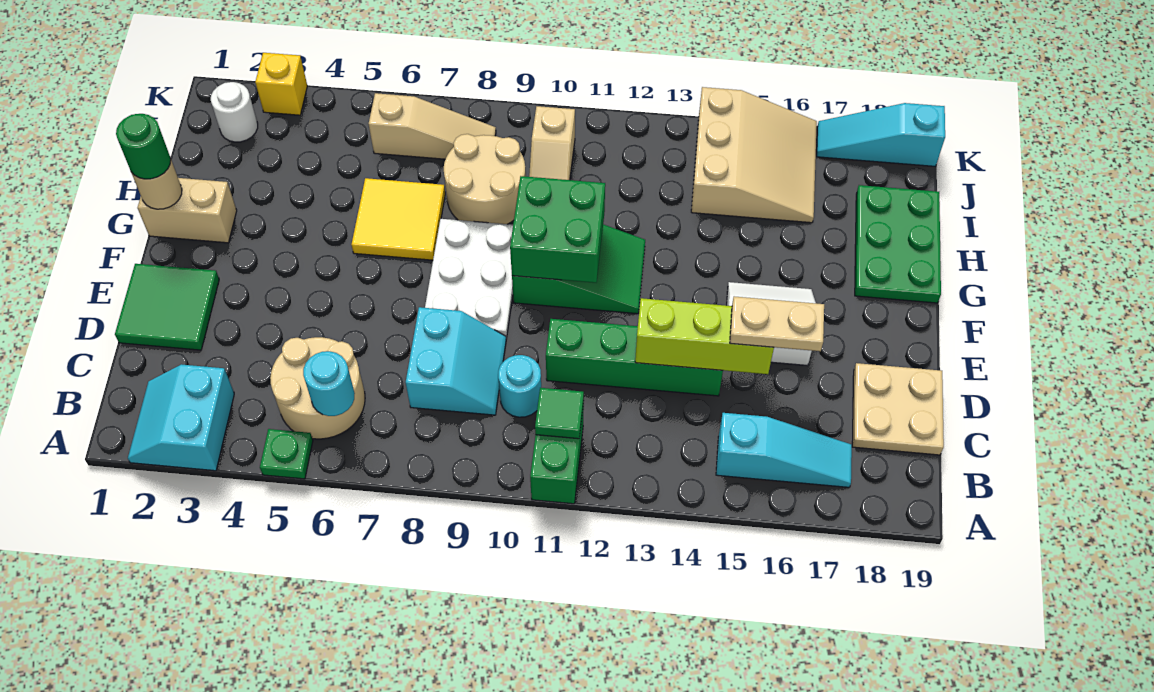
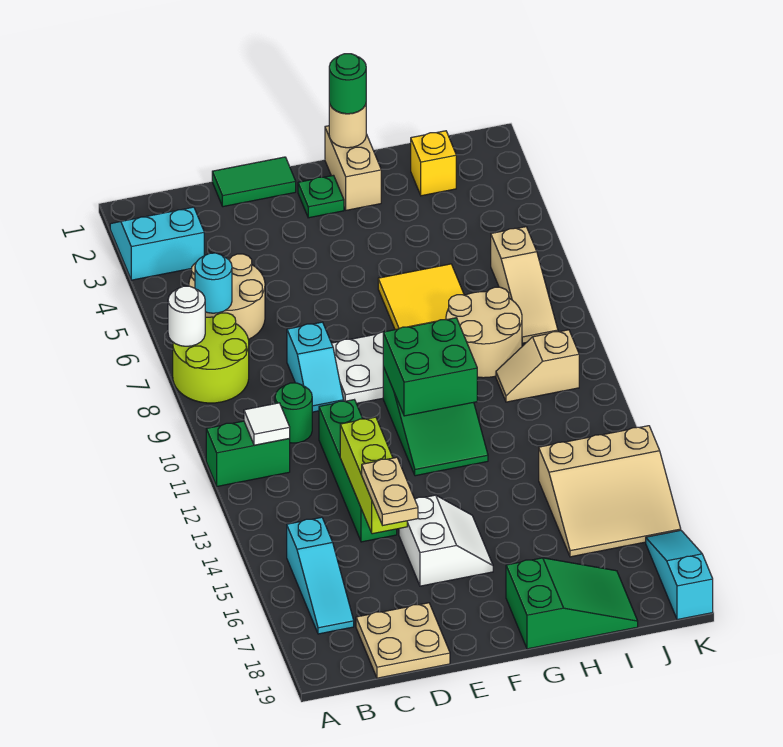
green plate A5 level 1 -> green plate F2 level 1
none -> lime round brick A7:B8 level 1
green tile B11 level 2 -> white tile B11 level 2
cyan slope C8:D9 level 1 top 8 -> cyan slope D8:D9 level 1 top 8
cyan round brick C10 level 1 -> green round brick C10 level 1
green tile D1:E2 level 1 -> green tile D1:E1 level 1
green plate G18:I19 level 1 -> green slope G18:I19 level 1 top G
white round brick J2 level 1 -> white round brick A7 level 2
yellow brick K3 level 1 -> yellow brick I2 level 1

